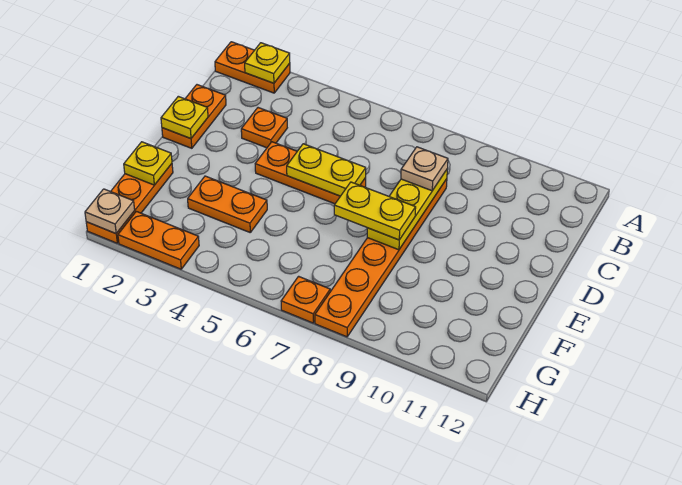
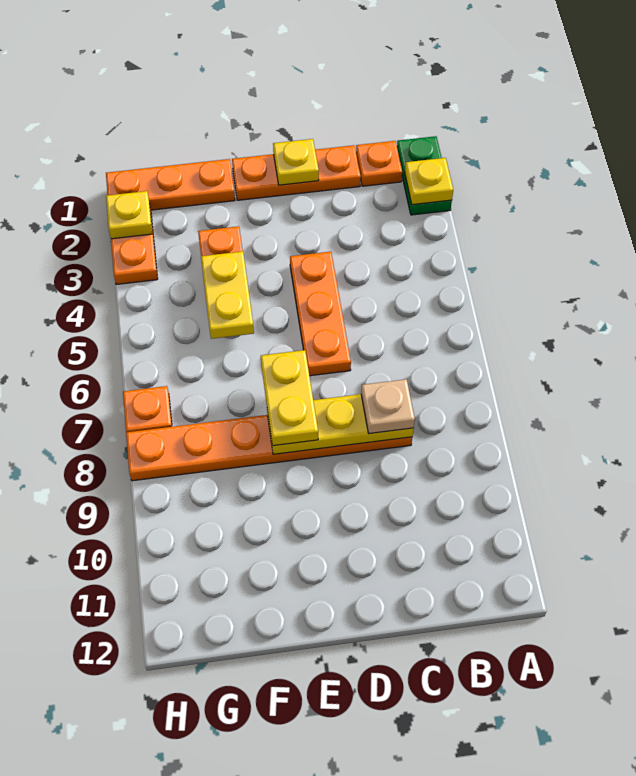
orange plate A1:A2 level 1 -> green plate A1:A2 level 1
orange plate C1:D1 level 1 -> orange plate C1:E1 level 1
orange plate C3 level 1 -> orange plate B1 level 1
yellow plate D5:D6 level 2 -> yellow plate F4:F5 level 2
yellow plate F1 level 2 -> yellow plate H2 level 2
tan plate H1 level 2 -> none

